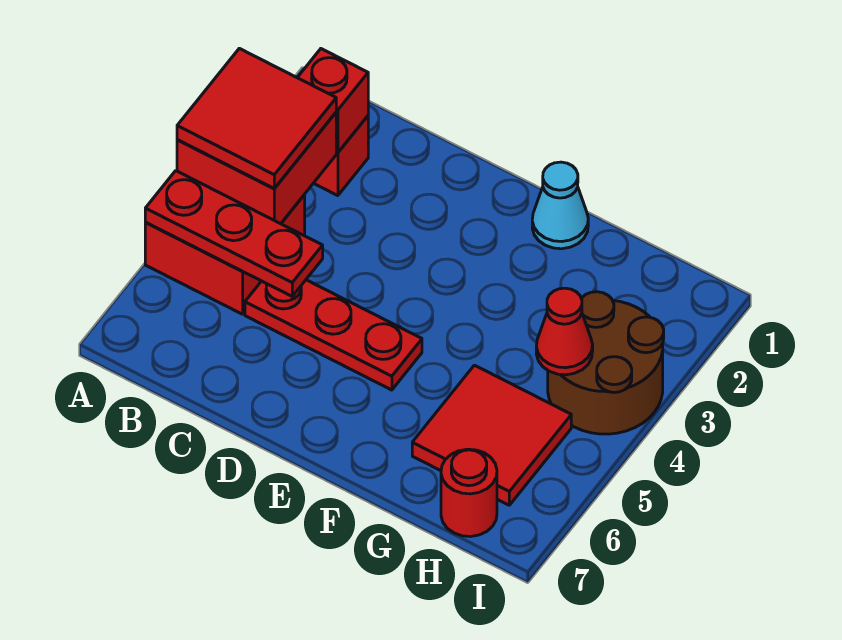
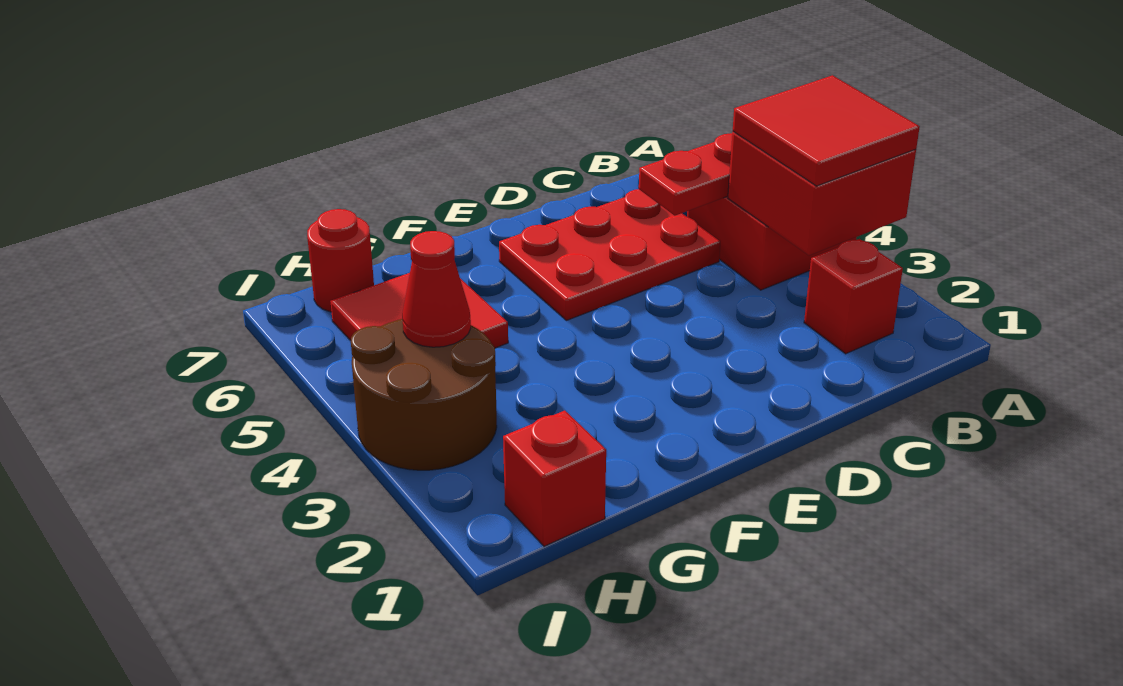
red brick B2 level 2 -> red brick H1 level 1
red plate C5:E5 level 1 -> red plate C5:E6 level 1
cyan cone F1 level 1 -> none

